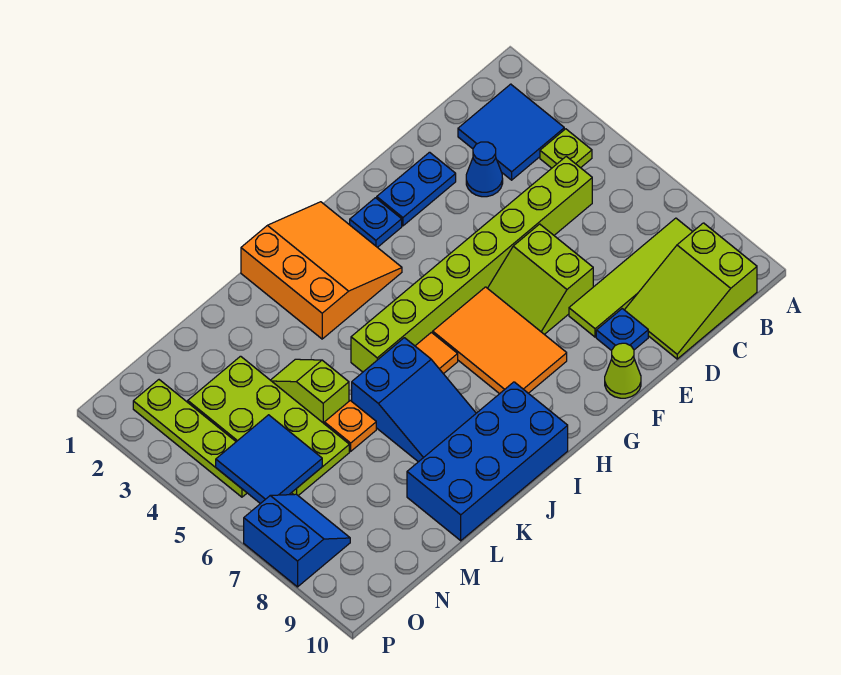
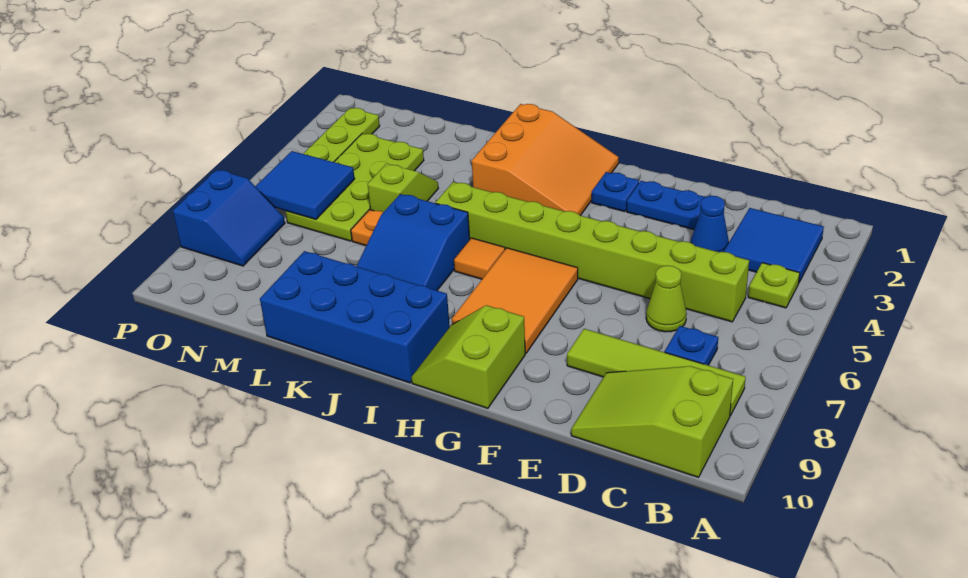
lime slope E6:F7 level 1 top E -> lime slope G9:H10 level 1 top G
blue plate E9 level 1 -> blue plate C7 level 1
lime cone F10 level 1 -> lime cone D6 level 1

